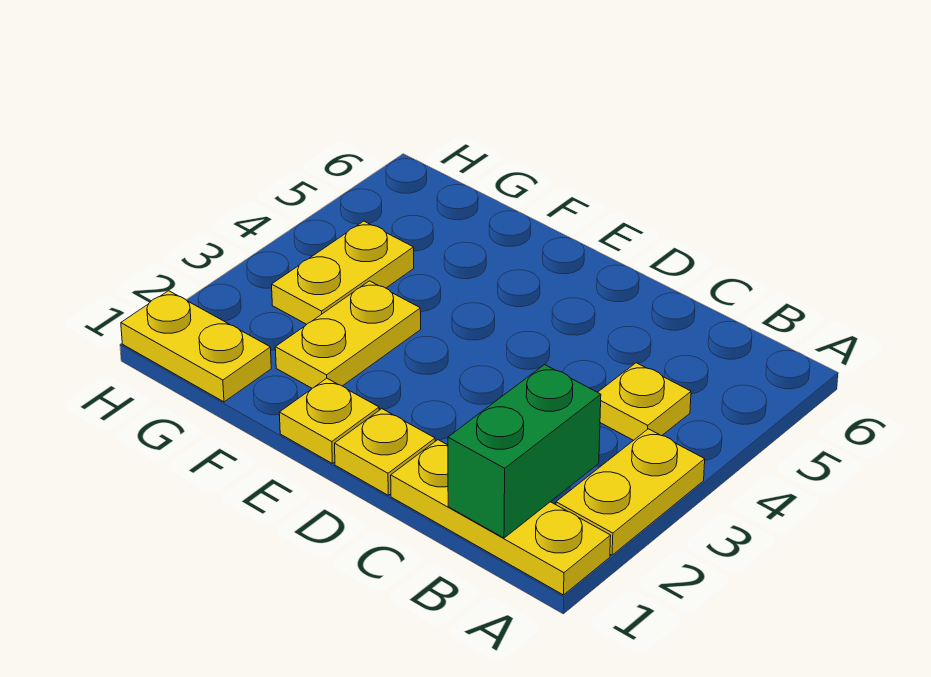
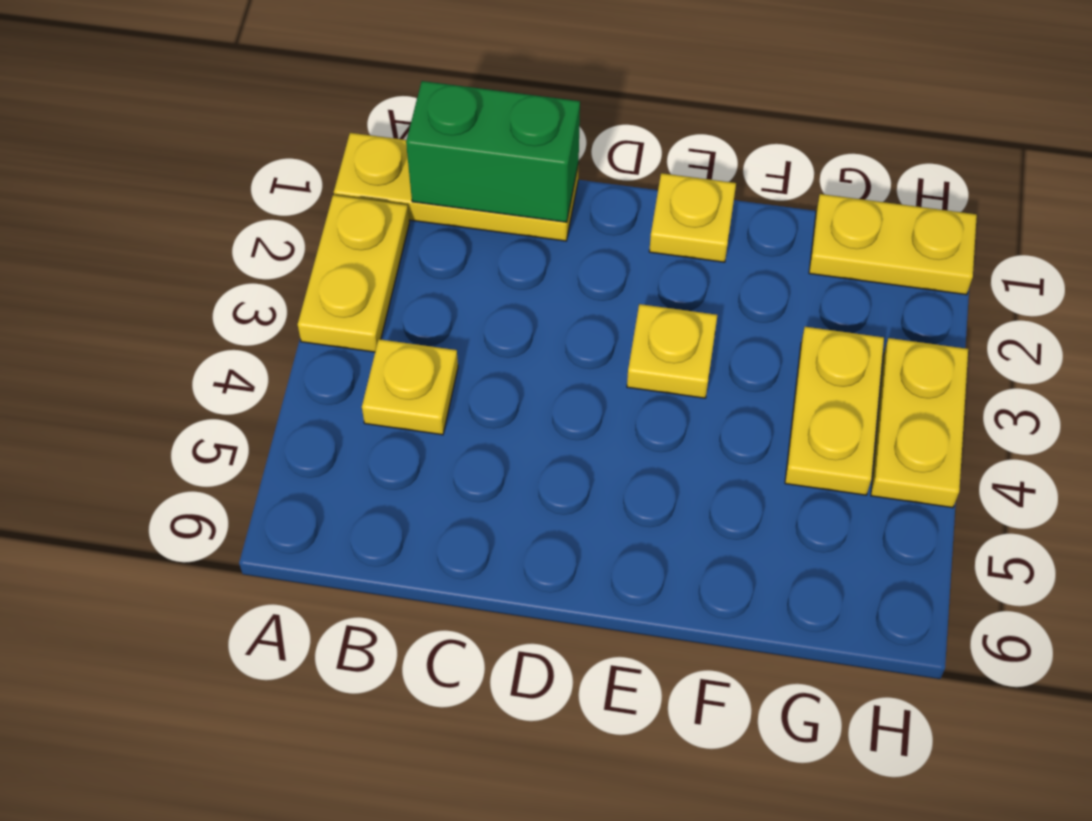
green brick B1:B2 level 2 -> green brick B1:C1 level 2
yellow plate D1 level 1 -> yellow plate E3 level 1
yellow plate F2:F3 level 1 -> yellow plate H3:H4 level 1

